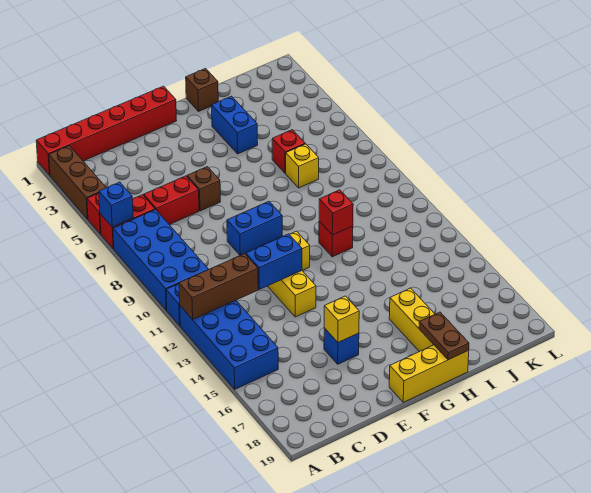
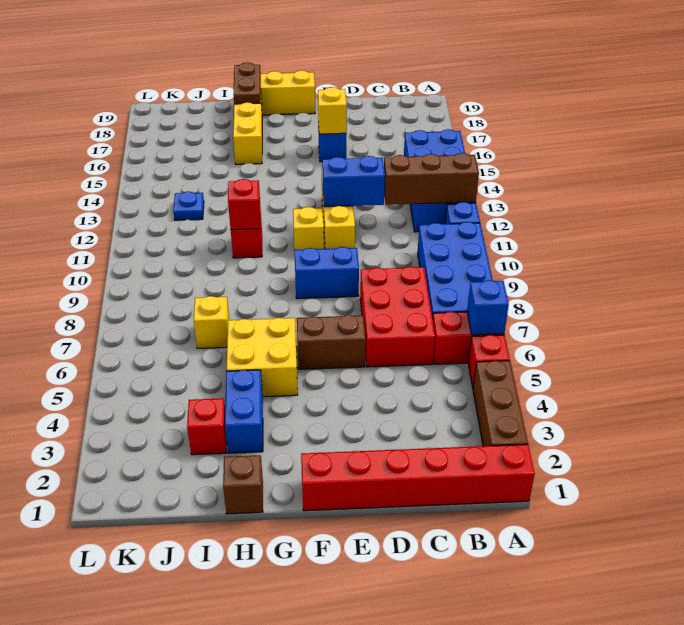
red brick C6:D6 level 1 -> red brick C6:D8 level 1
brown brick E6 level 1 -> brown brick E6:F6 level 1
none -> yellow brick G5:H6 level 1
red brick I6 level 1 -> red brick I3 level 1
none -> blue plate J13 level 1

